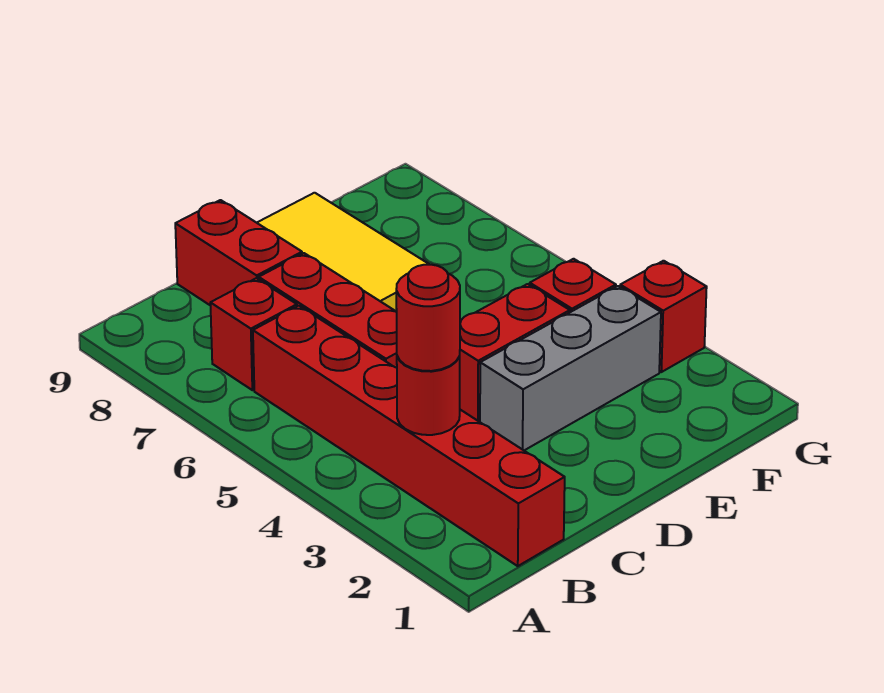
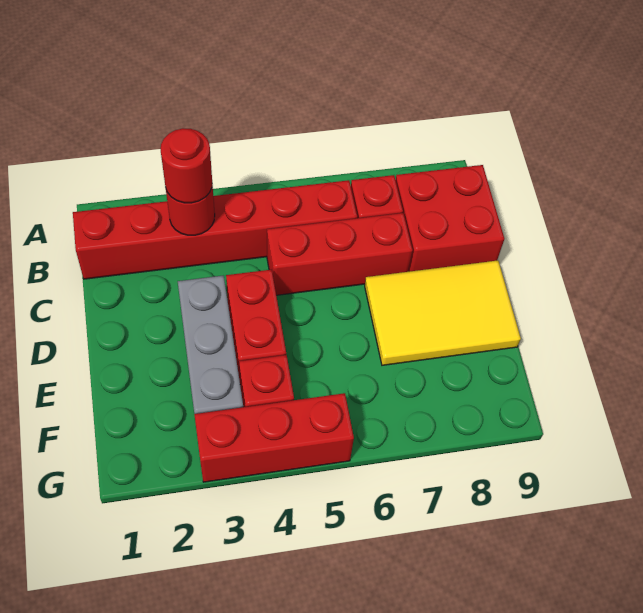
red brick C8:C9 level 1 -> red brick B8:C9 level 1
red brick G3 level 1 -> red brick G3:G5 level 1

